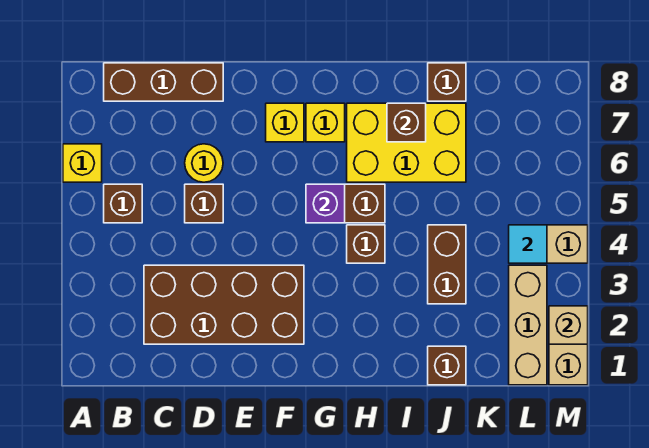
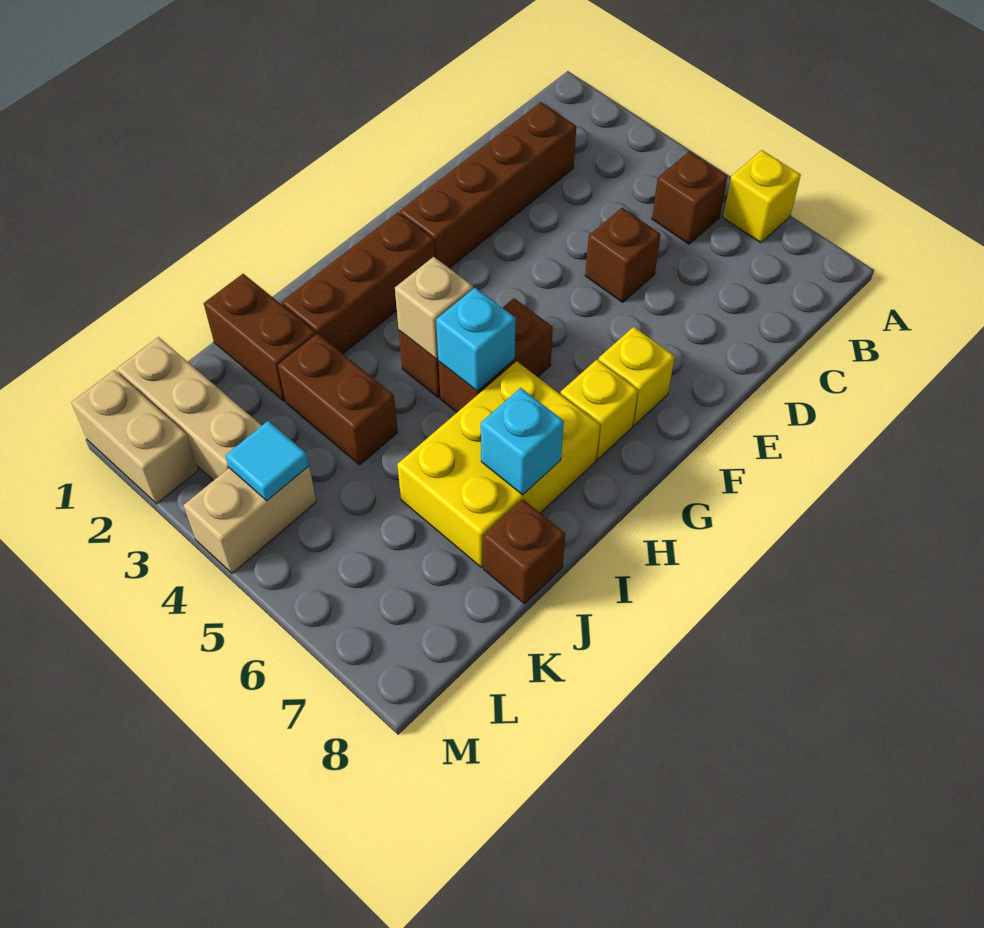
brown brick B8:D8 level 1 -> brown brick G2:I2 level 1
brown brick C2:F3 level 1 -> brown brick C2:F2 level 1
yellow round brick D6 level 1 -> none
purple brick G5 level 2 -> none
none -> cyan brick H5 level 2
brown brick I7 level 2 -> cyan brick I7 level 2
brown brick J1 level 1 -> brown brick J1:J2 level 1
tan brick M2 level 2 -> tan brick H4 level 2

